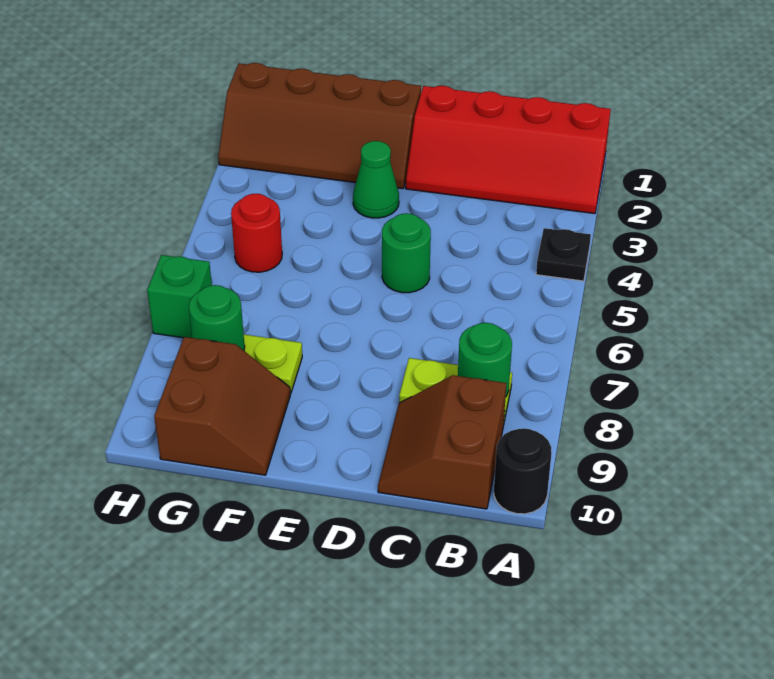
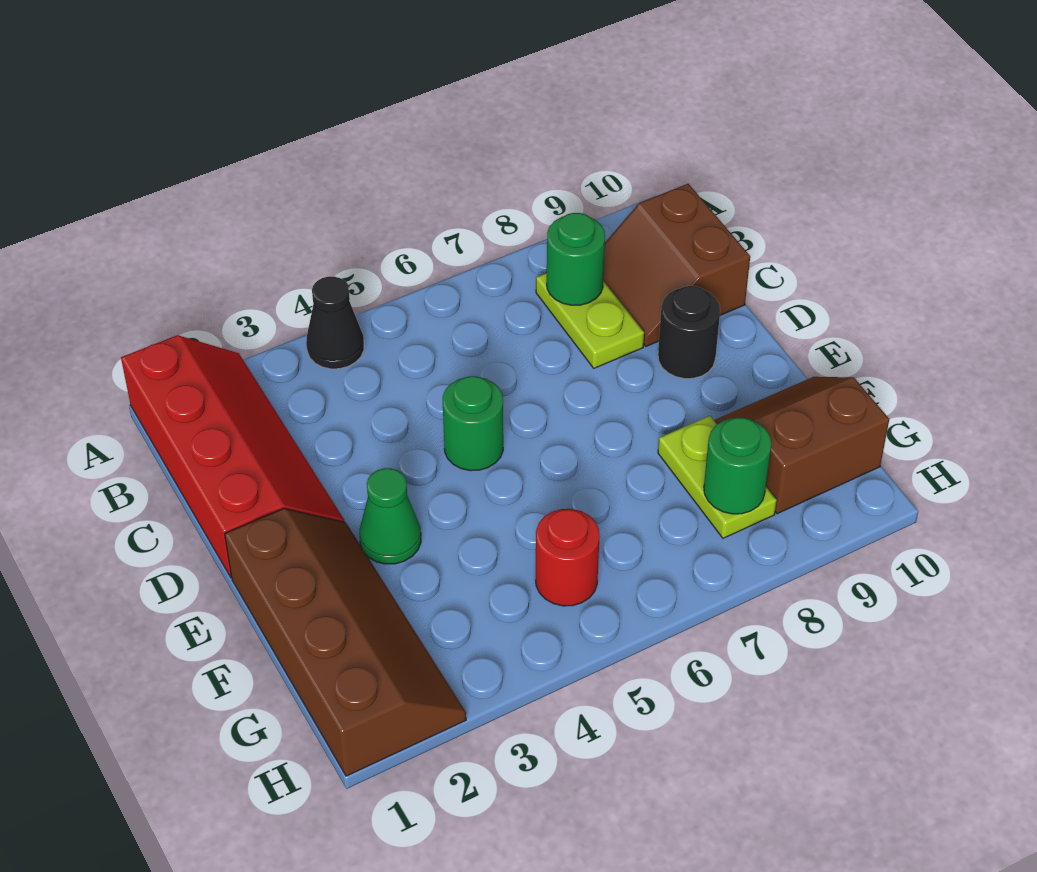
black plate A4 level 1 -> black cone A4 level 1
black round brick A10 level 1 -> black round brick D9 level 1
brown slope B9:C10 level 1 top B -> brown slope B9:C10 level 1 top 10
green brick H7 level 1 -> none

